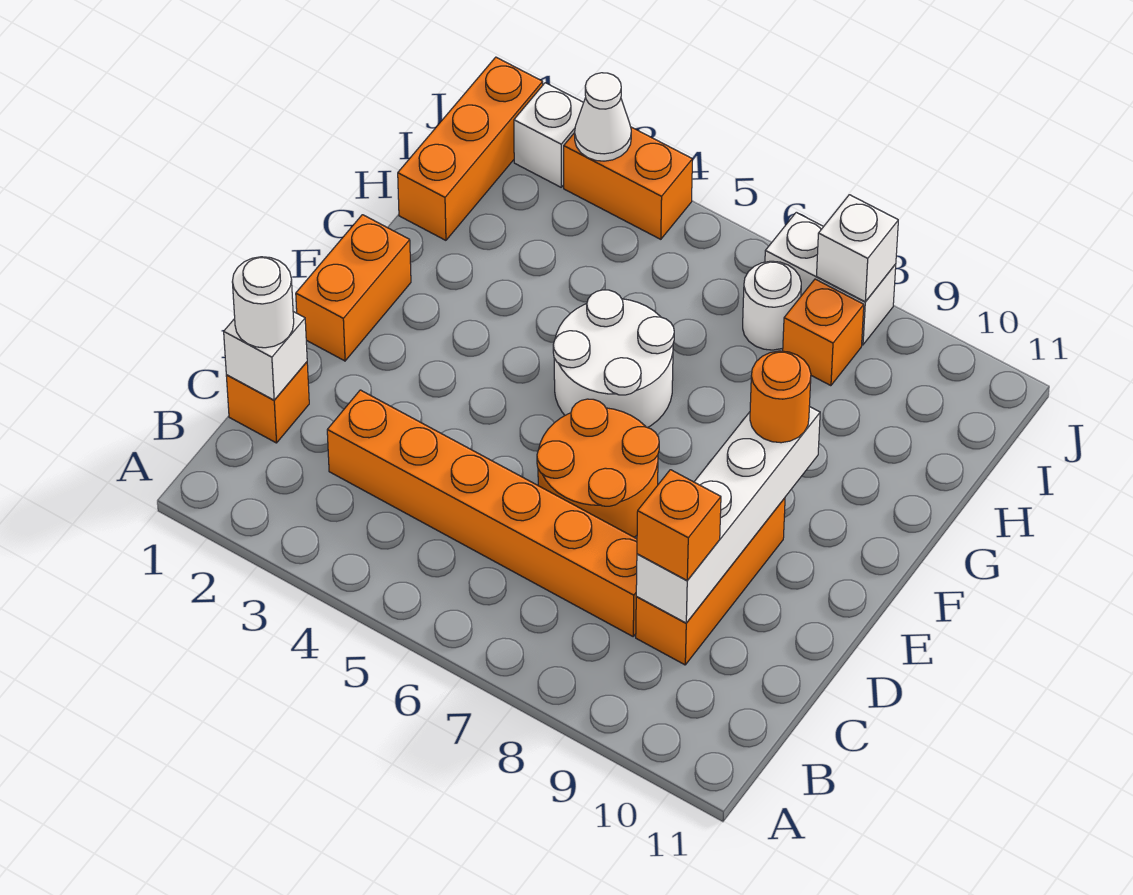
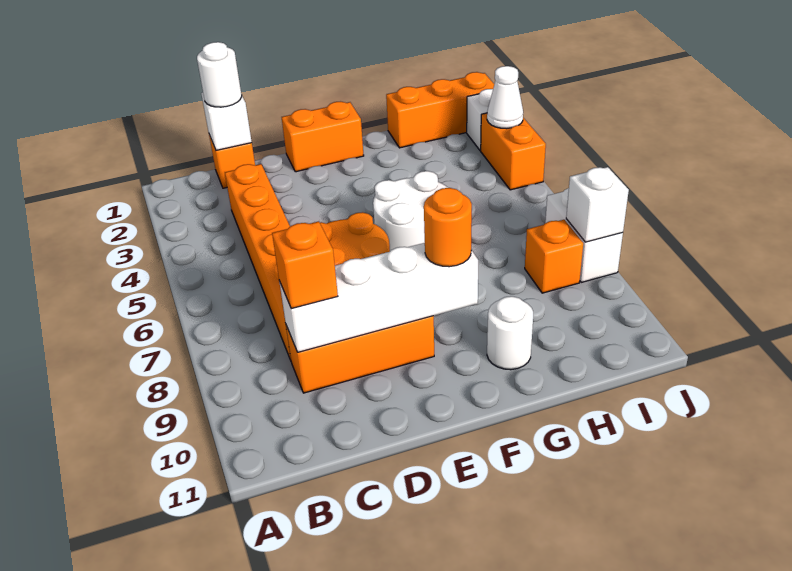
white round brick I7 level 1 -> white round brick G10 level 1

